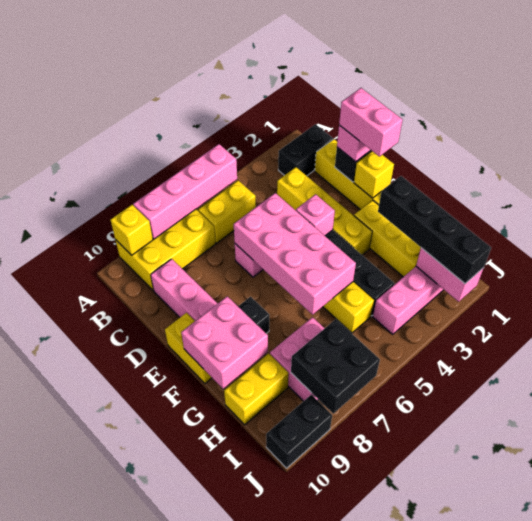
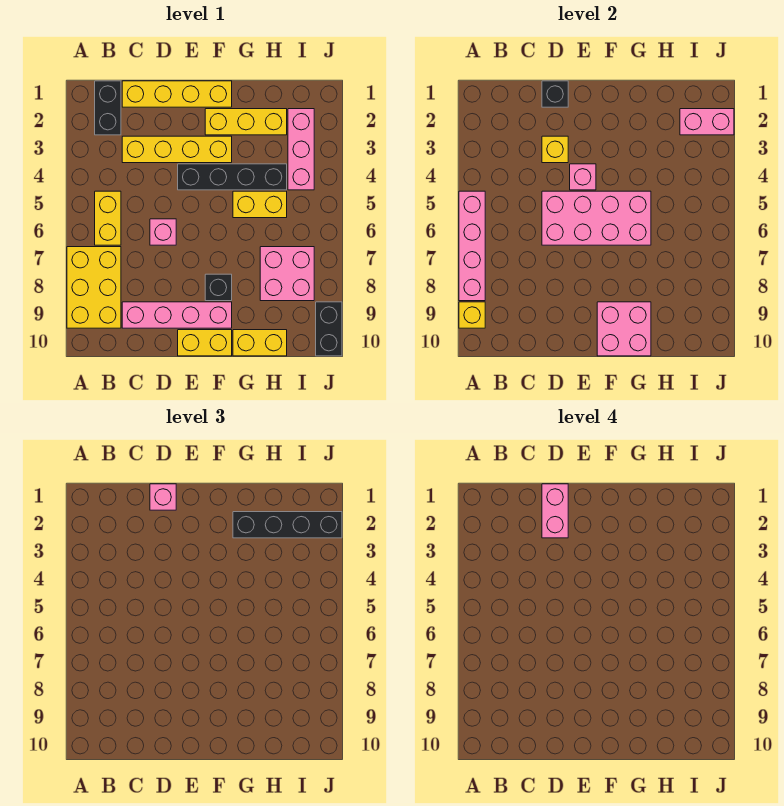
pink brick D1:E1 level 4 -> pink brick D1:D2 level 4
yellow brick E1 level 2 -> yellow brick D3 level 2
yellow brick H9:H10 level 1 -> yellow brick G10:H10 level 1
black brick I7:J8 level 2 -> none

